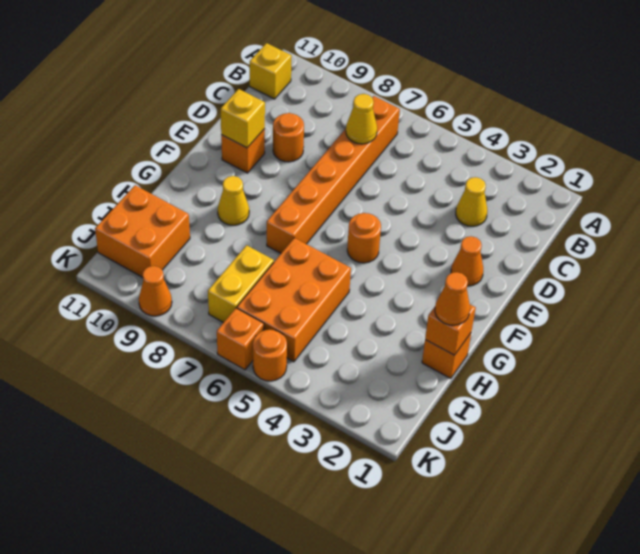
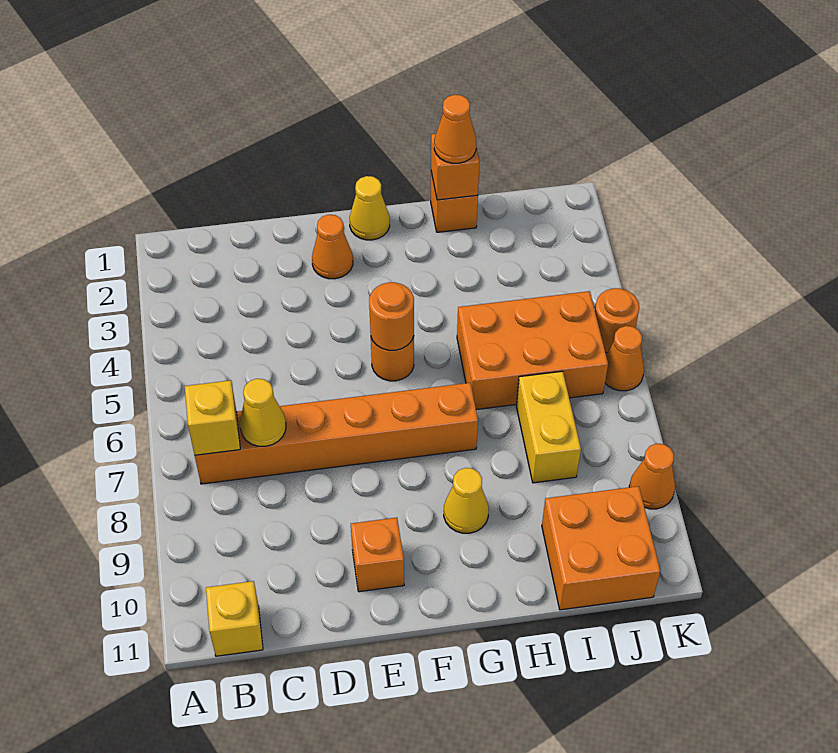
yellow cone C3 level 1 -> yellow cone F1 level 1
orange round brick D9 level 1 -> orange round brick F5 level 2
yellow brick E10 level 2 -> yellow brick B7 level 2
yellow brick I7:J7 level 1 -> yellow brick I7:I8 level 1
orange brick K6 level 1 -> orange cone K6 level 1

